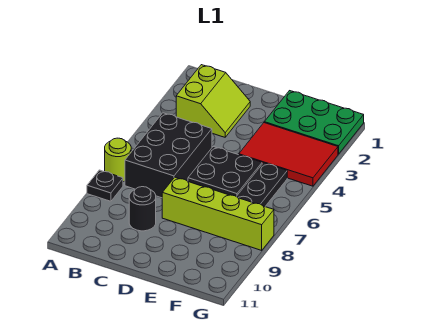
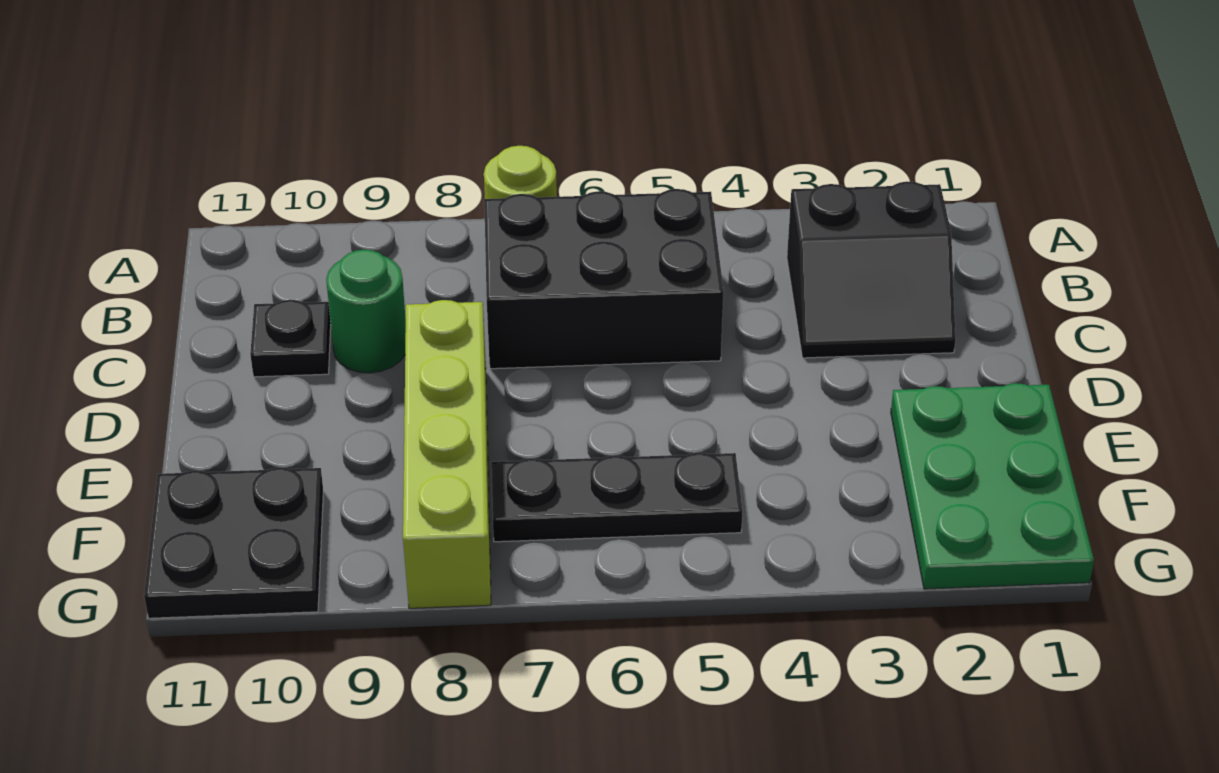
black plate A8 level 1 -> black plate C10 level 1
lime slope B2:C3 level 1 top B -> black slope B2:C3 level 1 top B
black round brick C9 level 1 -> green round brick C9 level 1
black plate D5:E6 level 1 -> black plate F10:G11 level 1
red tile E3:G4 level 1 -> none

